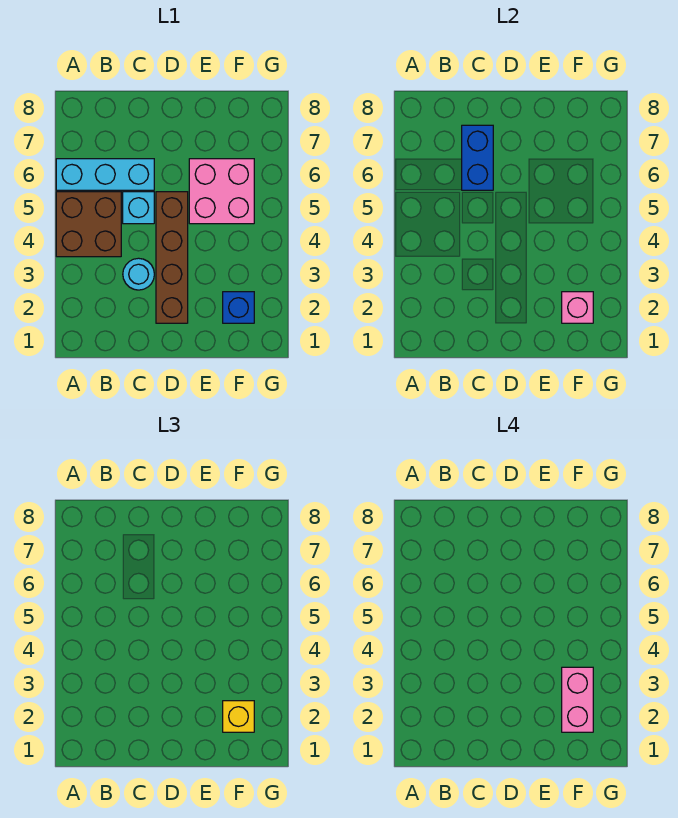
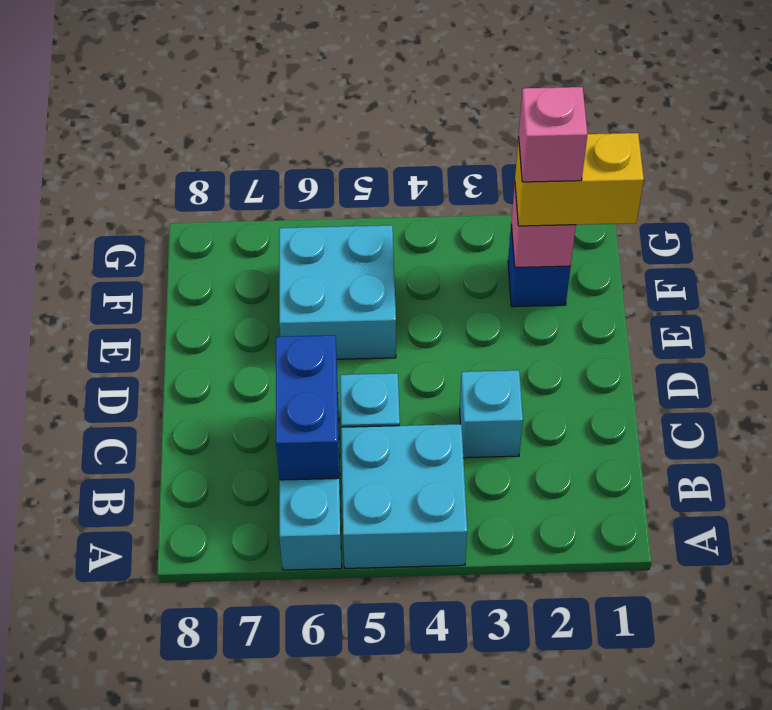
brown brick A4:B5 level 1 -> cyan brick A4:B5 level 1
cyan round brick C3 level 1 -> cyan brick C3 level 1
blue brick C6:C7 level 2 -> blue brick B6:C6 level 2
brown brick D2:D5 level 1 -> none
pink brick E5:F6 level 1 -> cyan brick E5:F6 level 1
yellow brick F2 level 3 -> yellow brick F1:F2 level 3
pink brick F2:F3 level 4 -> pink brick F2 level 4

